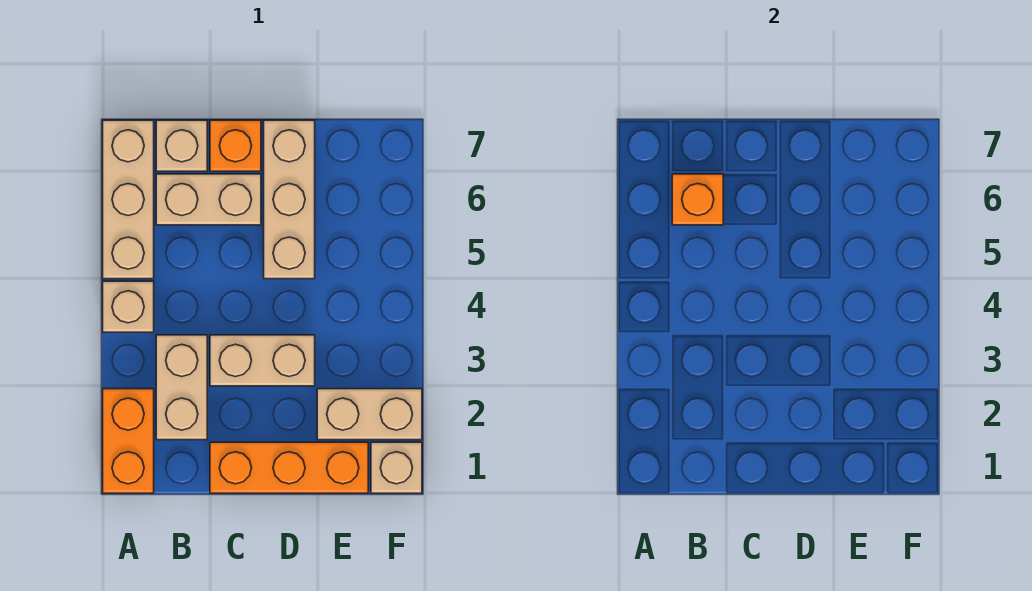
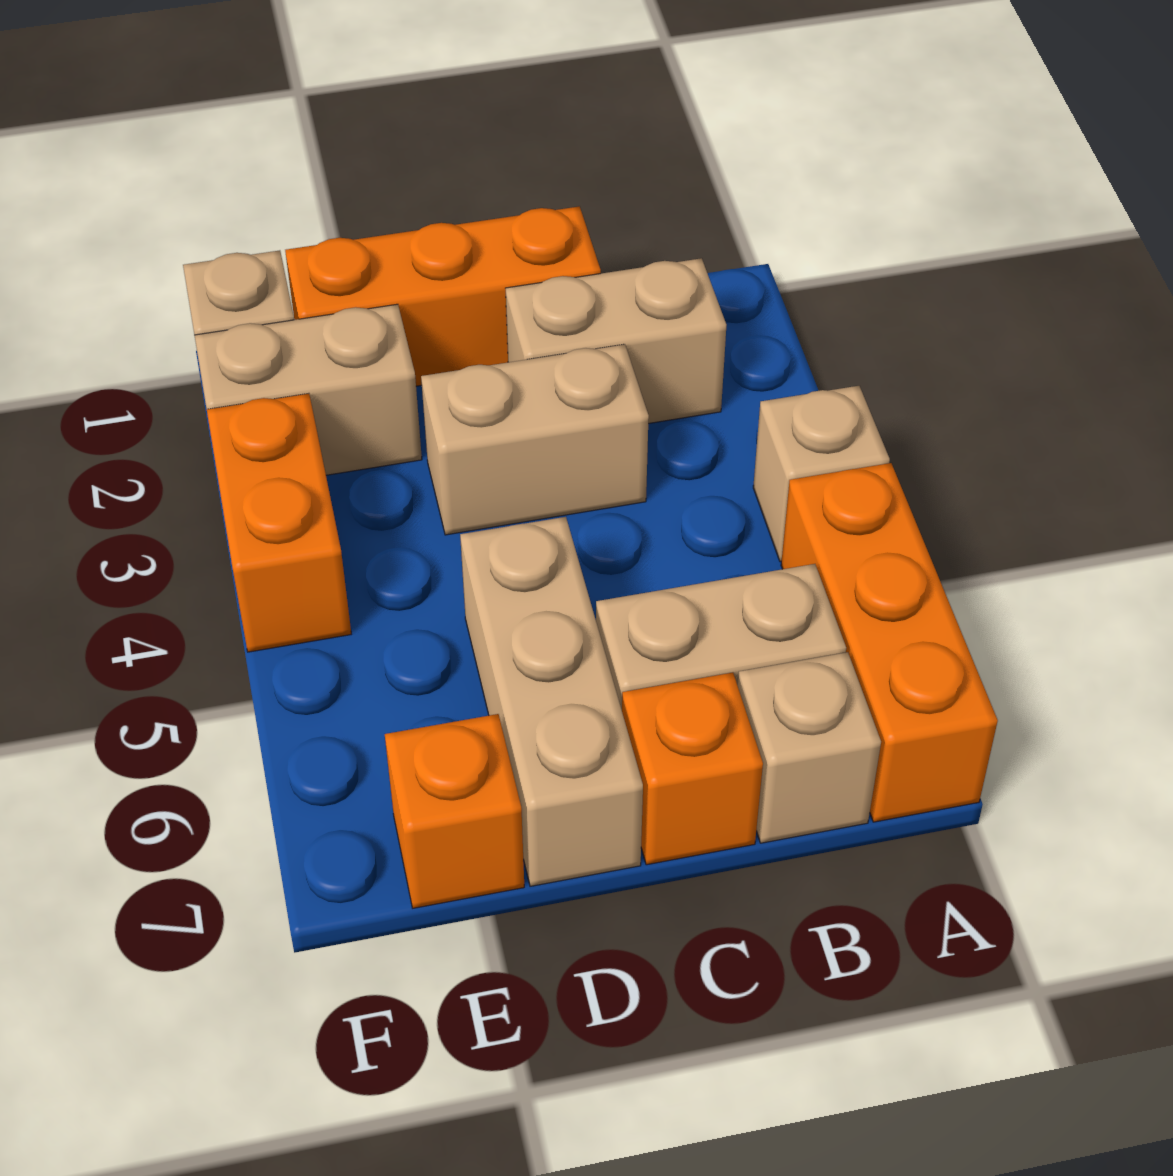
orange brick A1:A2 level 1 -> orange brick F3:F4 level 1
tan brick A5:A7 level 1 -> orange brick A5:A7 level 1
tan brick B2:B3 level 1 -> tan brick B2:C2 level 1
orange brick B6 level 2 -> orange brick E7 level 1

